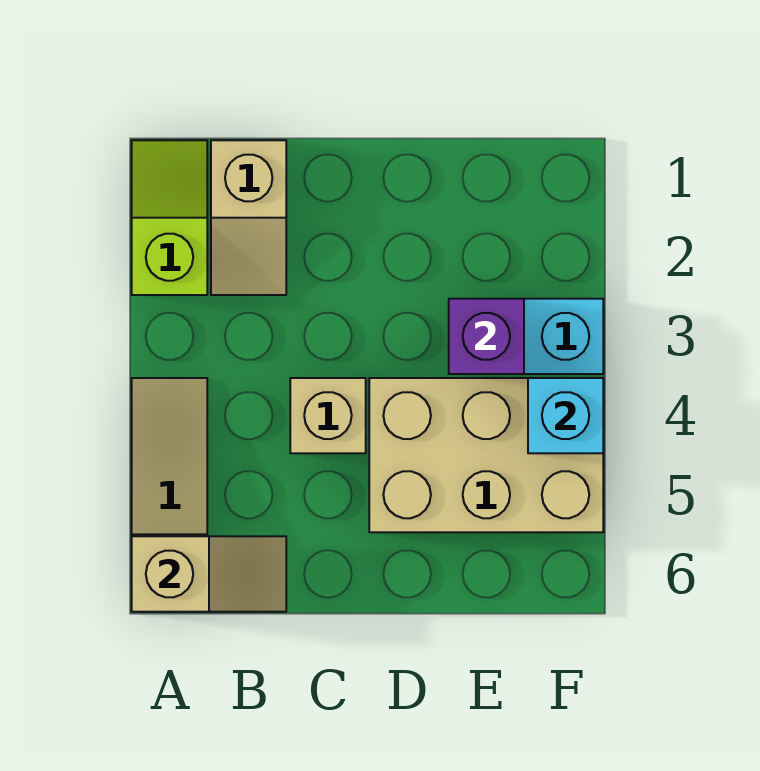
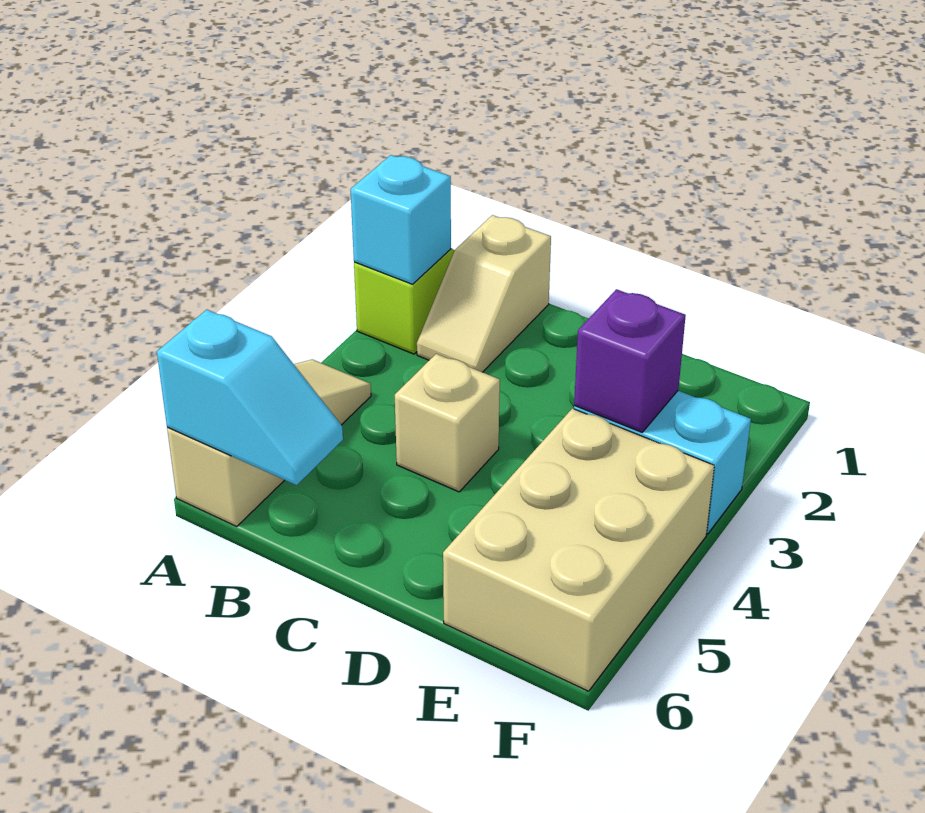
tan slope A6:B6 level 2 top A -> cyan slope A6:B6 level 2 top A
tan brick D4:F5 level 1 -> tan brick E4:F6 level 1
cyan brick F4 level 2 -> cyan brick A2 level 2

